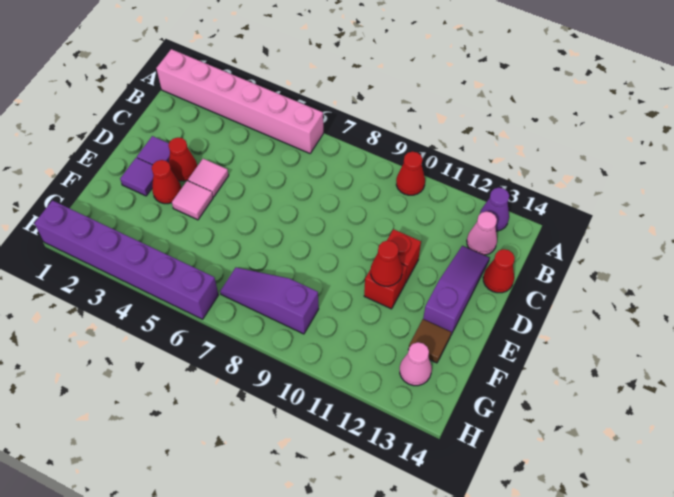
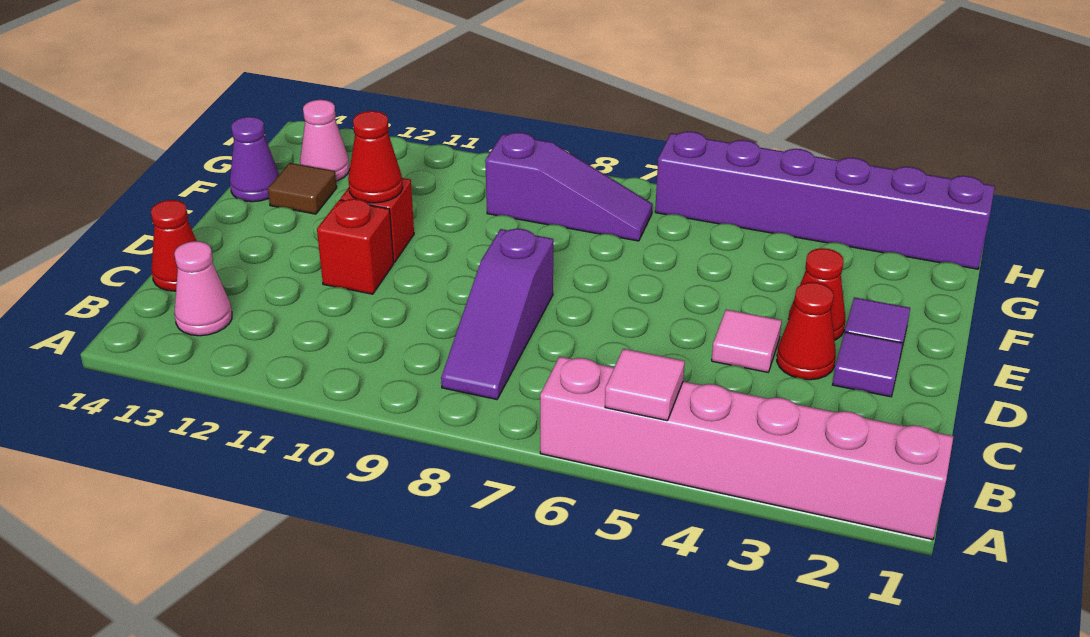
red cone A10 level 1 -> none
purple cone A13 level 1 -> purple cone F14 level 1
purple slope C13:E13 level 1 top E -> purple slope B8:D8 level 1 top D
pink tile E4 level 1 -> pink tile A5 level 2

